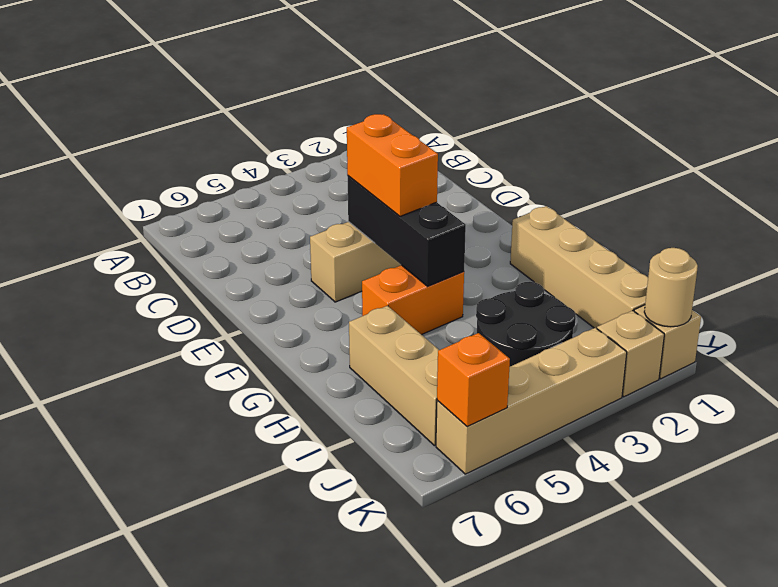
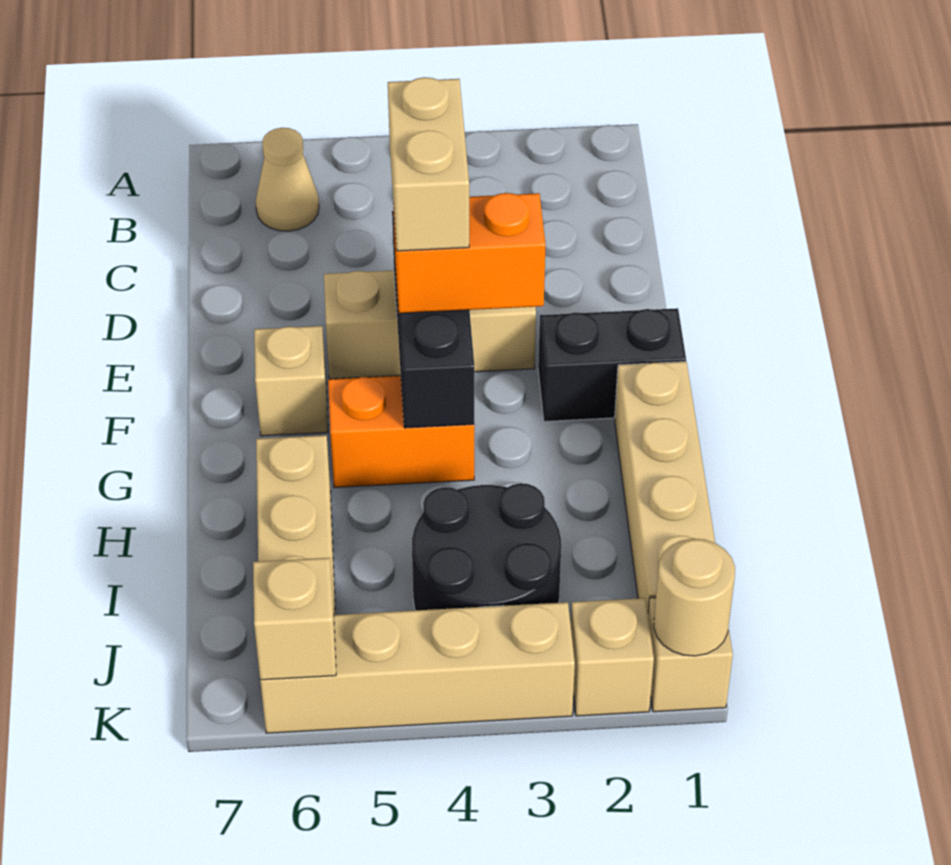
none -> tan cone B6 level 1
orange brick E4:F4 level 3 -> orange brick F3:F4 level 3
none -> tan brick E4:F4 level 4
none -> black brick F1:F2 level 1
none -> tan brick F6 level 1
orange brick K6 level 2 -> tan brick K6 level 2

